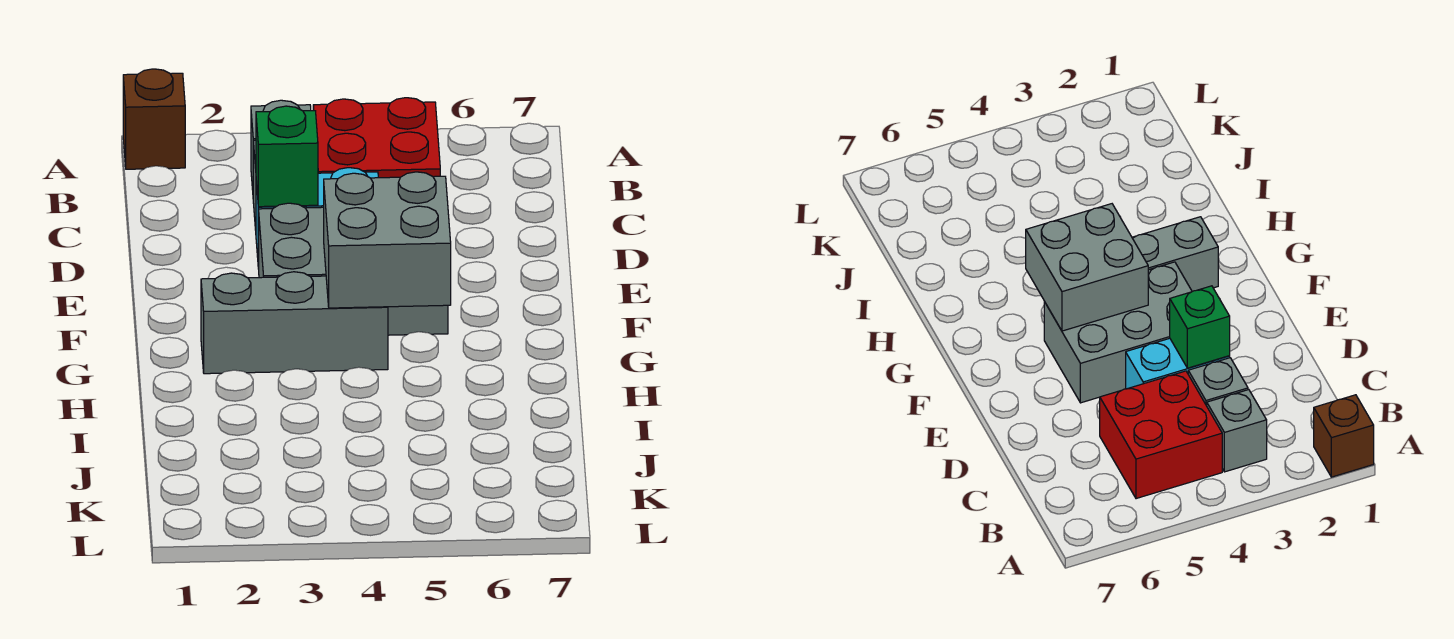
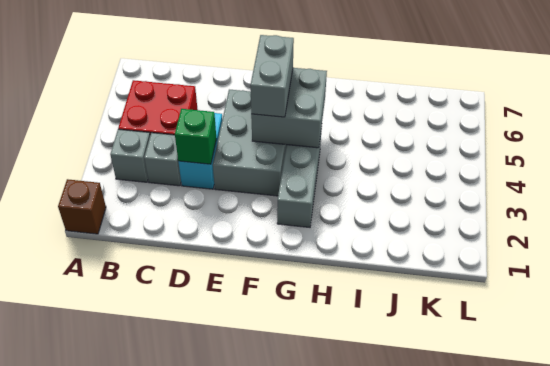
none -> grey brick F4:F5 level 3

